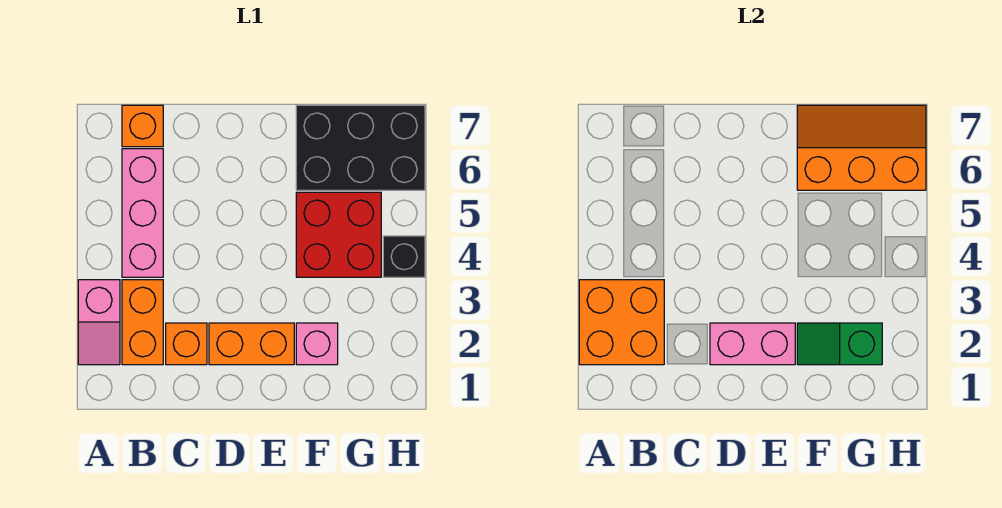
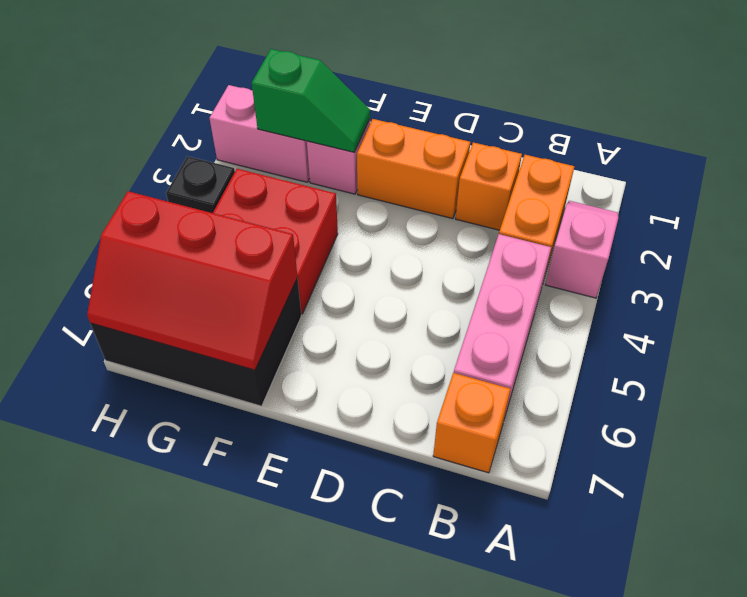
orange brick A2:B3 level 2 -> none
pink brick D2:E2 level 2 -> pink brick G2:H2 level 1
orange slope F6:H7 level 2 top 6 -> red slope F6:H7 level 2 top 6

